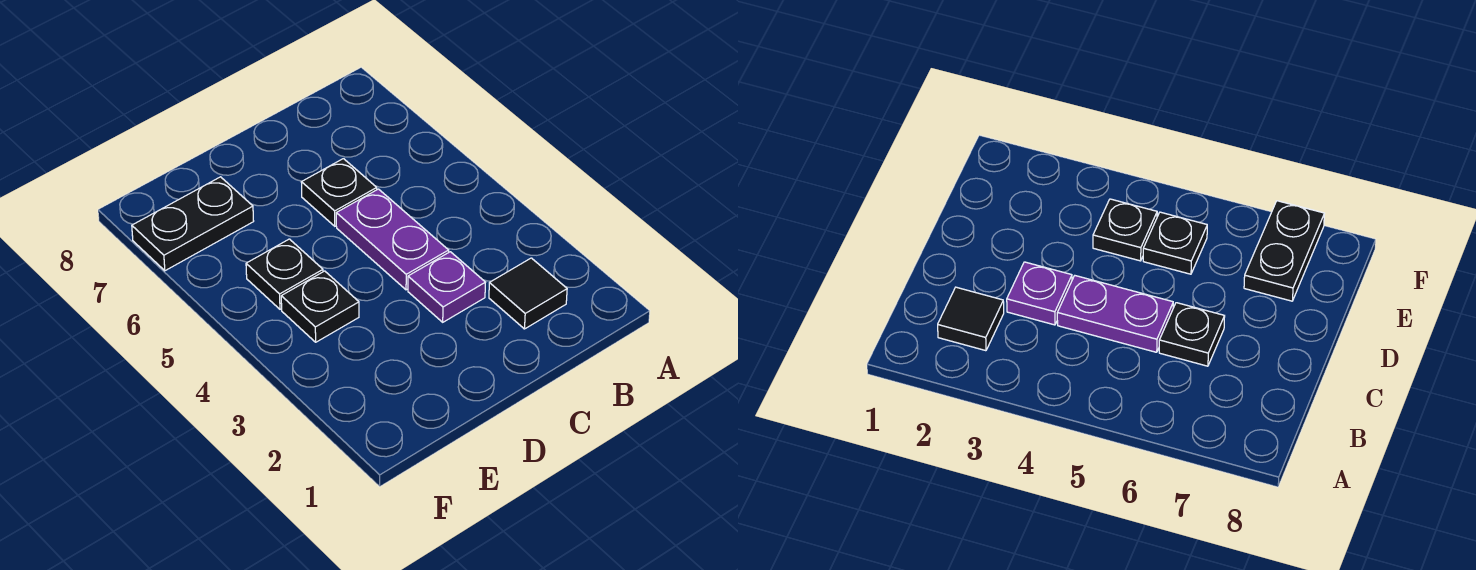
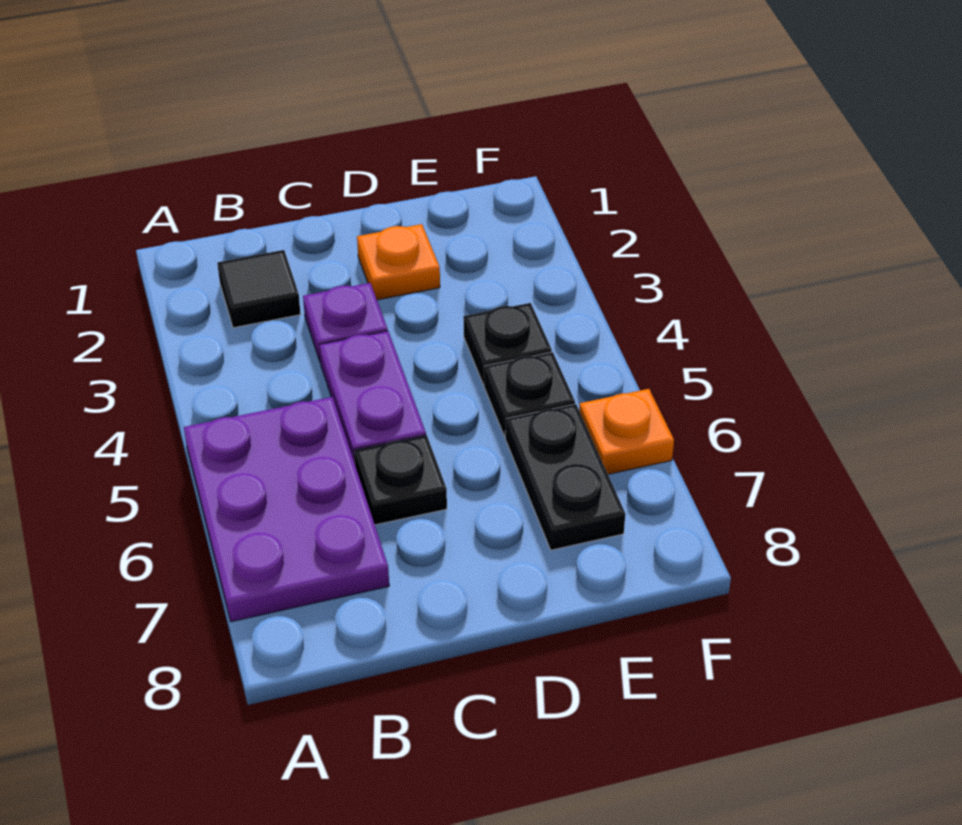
none -> purple plate A5:B7 level 1
none -> orange plate D2 level 1
black plate E7:F7 level 1 -> black plate E6:E7 level 1
none -> orange plate F6 level 1

